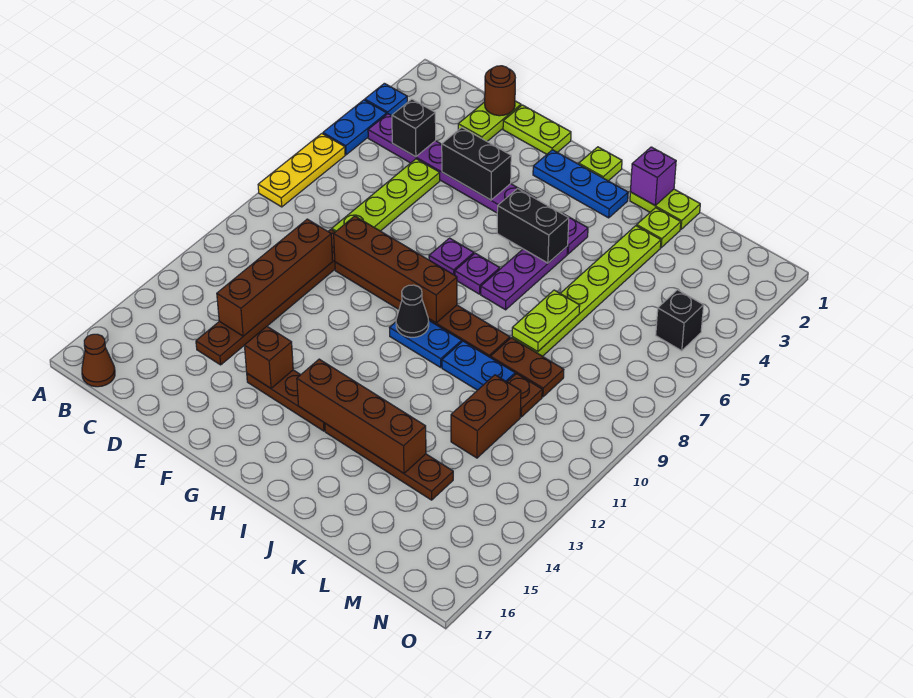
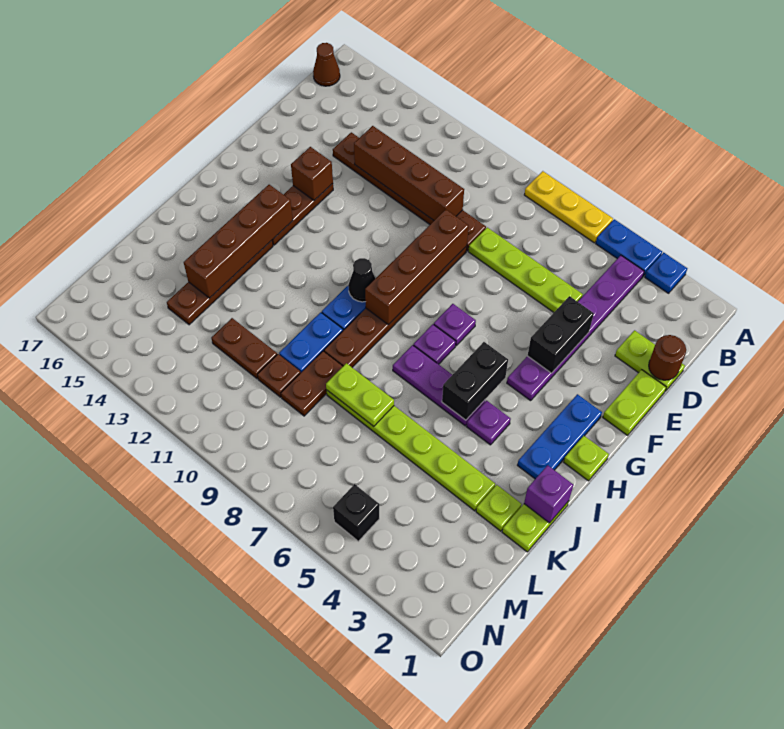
black brick C4 level 2 -> none
brown brick L11:L12 level 1 -> brown plate L11:L12 level 1

